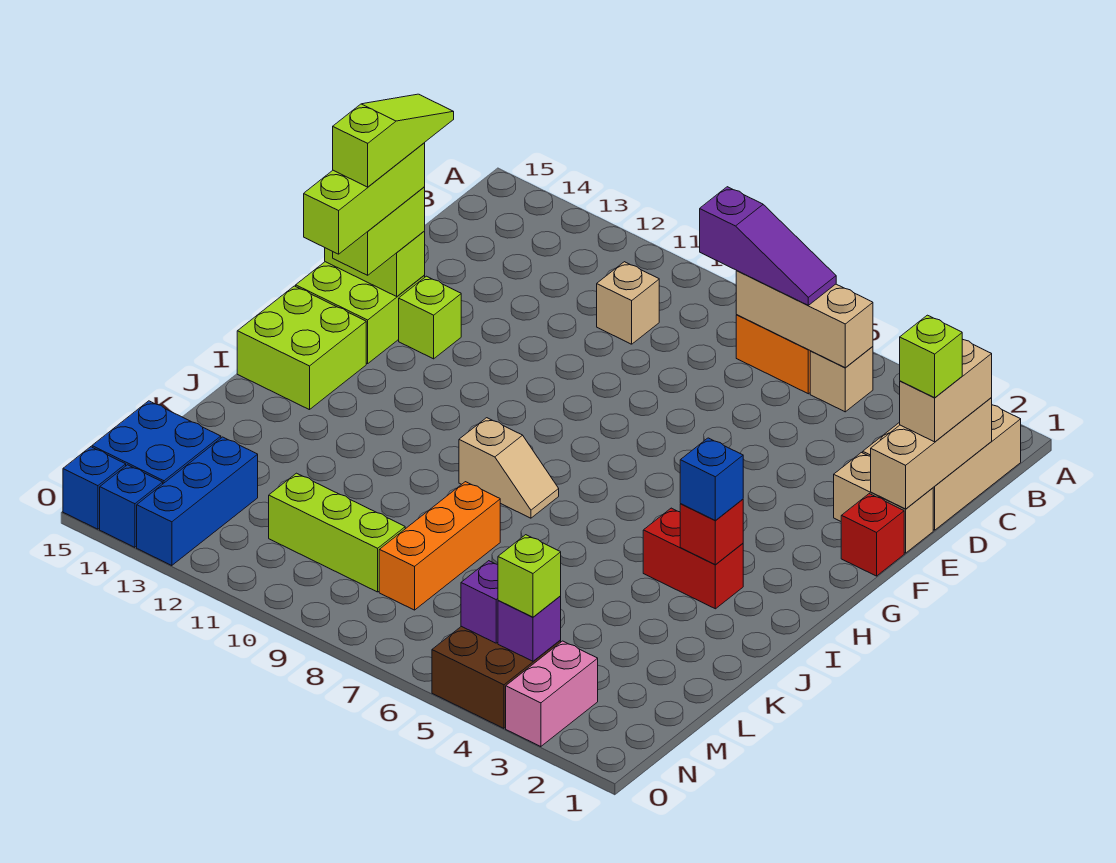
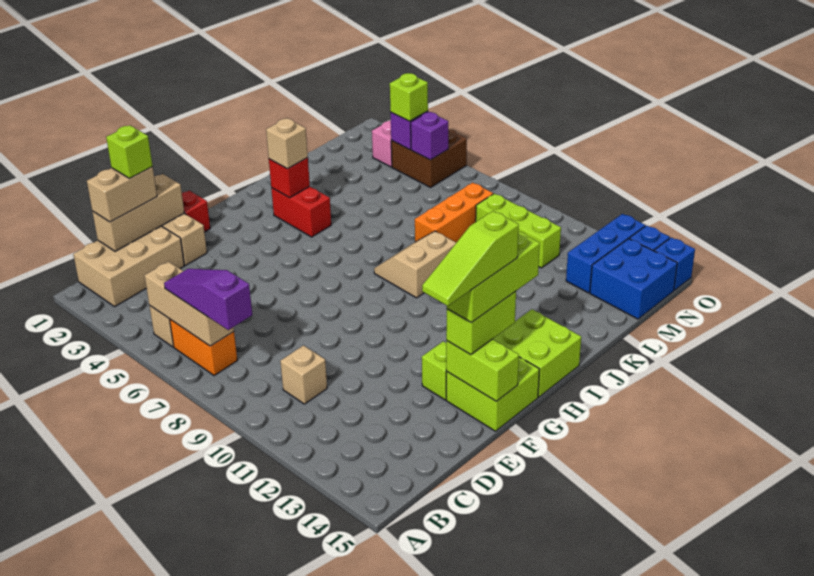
blue brick I3 level 3 -> tan brick I3 level 3
tan slope I8:I9 level 1 top 9 -> tan slope I8:J9 level 1 top 9

